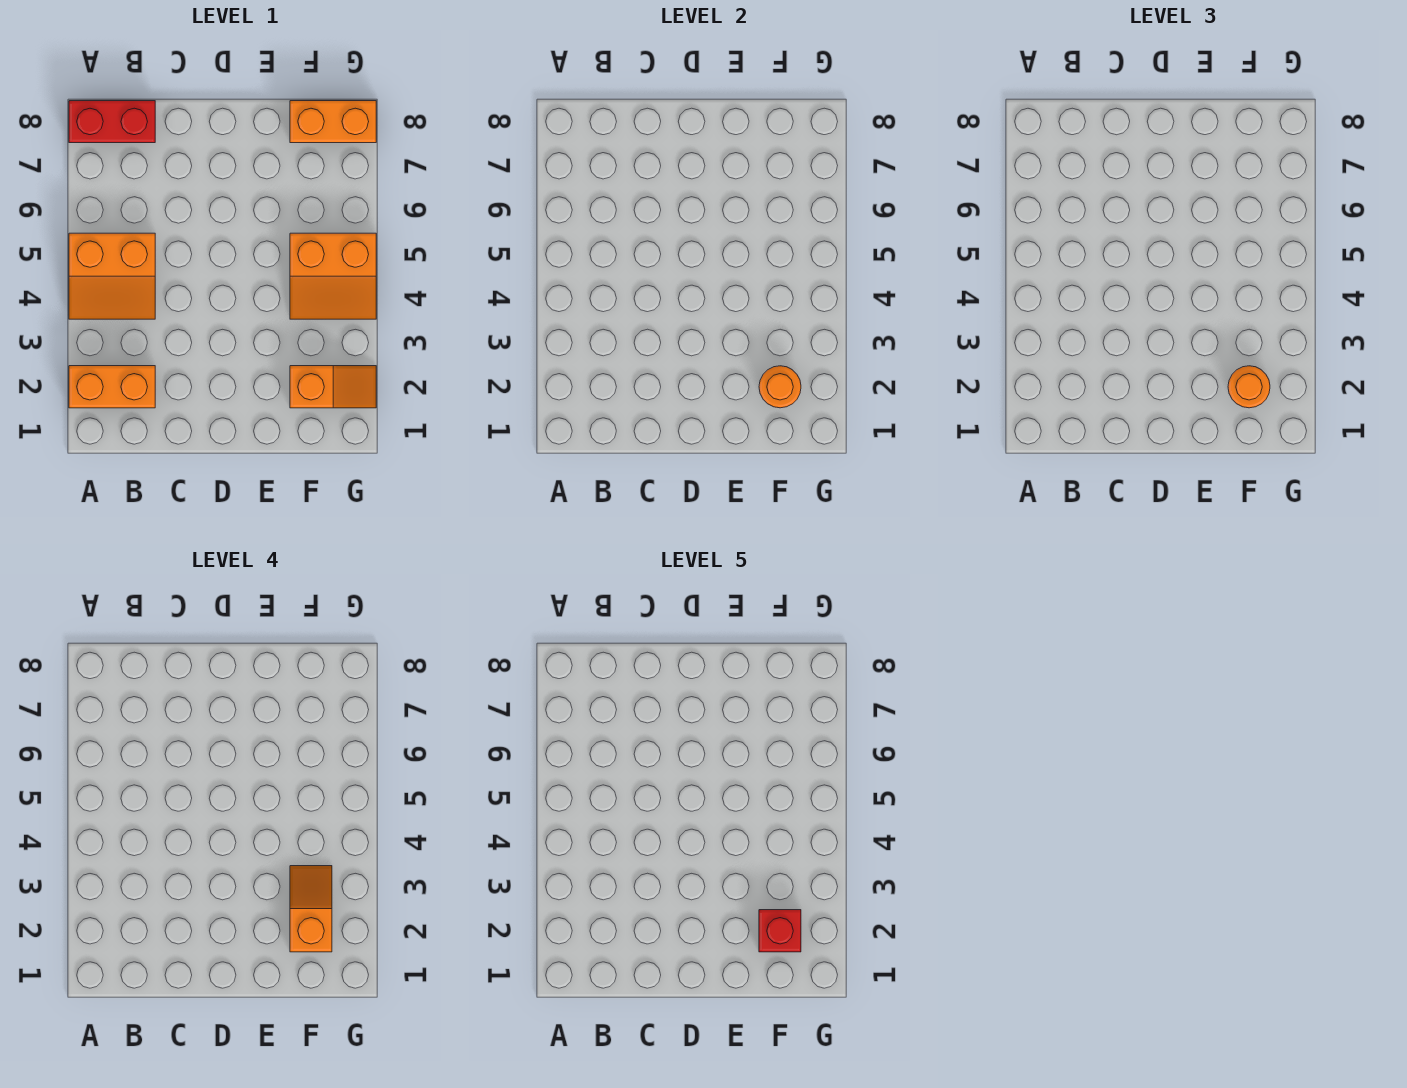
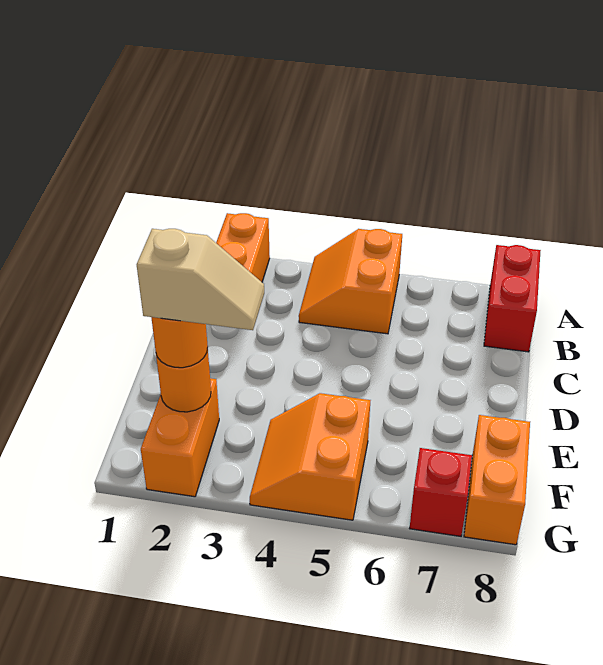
orange slope F2:G2 level 1 top F -> orange brick F2:G2 level 1
orange slope F2:F3 level 4 top 2 -> tan slope F2:F3 level 4 top 2
red brick F2 level 5 -> red brick G7 level 1

